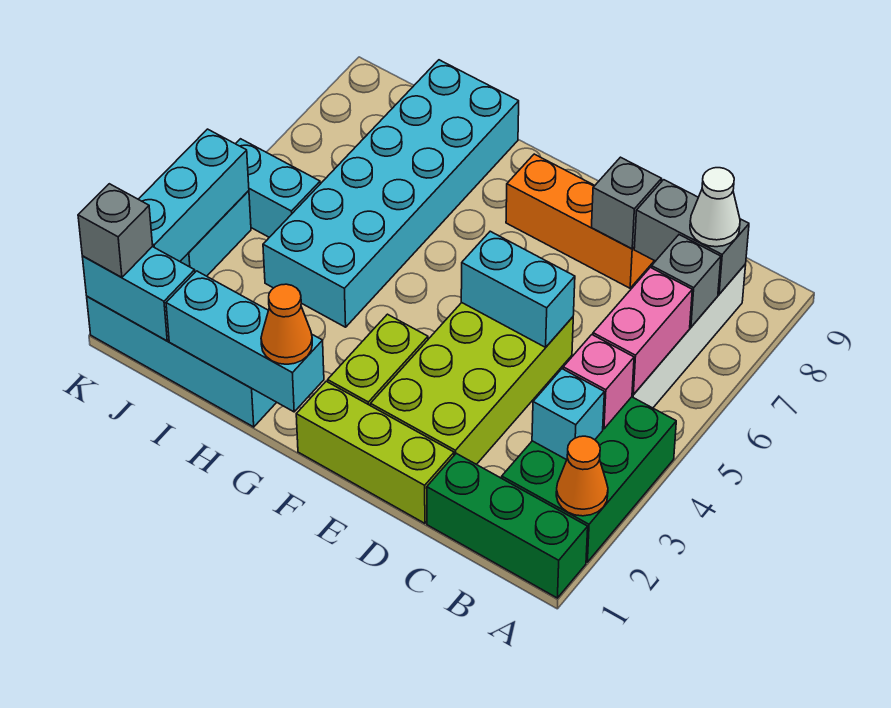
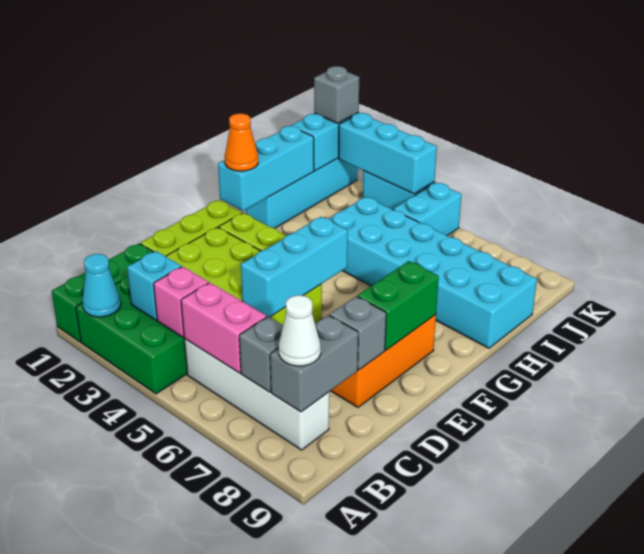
orange cone A2 level 2 -> cyan cone A2 level 2
cyan brick D5:E5 level 2 -> cyan brick D5:F5 level 2
none -> green brick E8:F8 level 2

